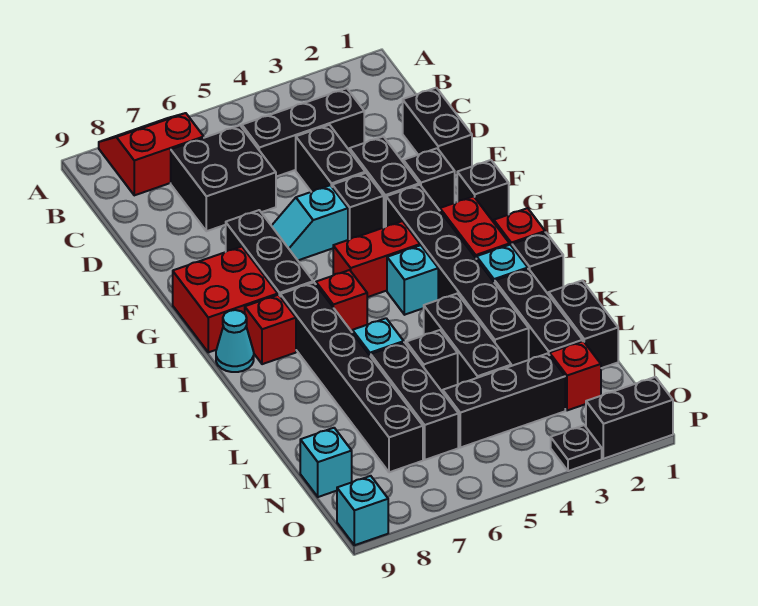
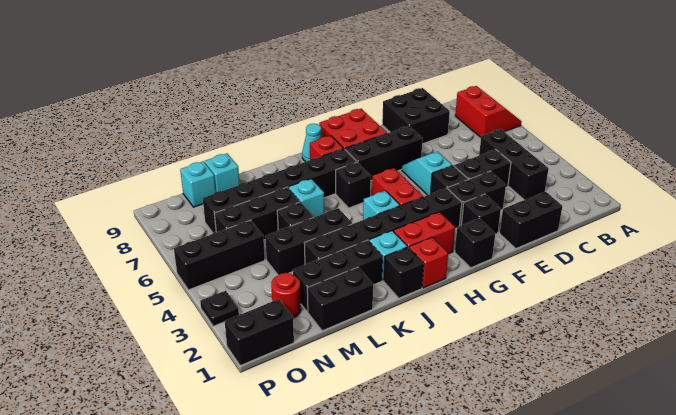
black brick C6:D7 level 1 -> black brick D8:E9 level 1
red brick I6 level 1 -> black brick I6 level 1
red brick N2 level 1 -> red round brick N2 level 1
black brick N3:N5 level 1 -> black brick N5:P5 level 1
black brick P1:P2 level 1 -> black brick O1:P1 level 1
cyan brick P9 level 1 -> cyan brick M9 level 1

